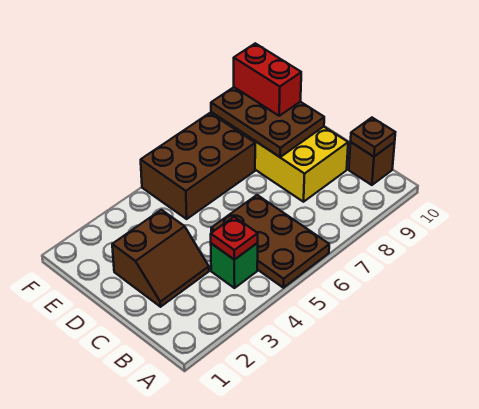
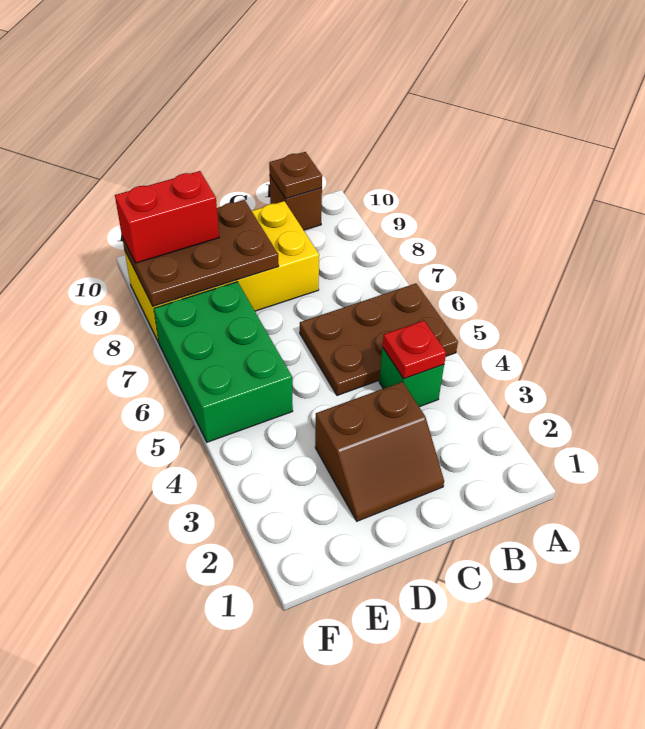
brown slope C2:D3 level 1 top D -> brown slope C2:D3 level 1 top 3
brown brick E5:F7 level 1 -> green brick E5:F7 level 1

